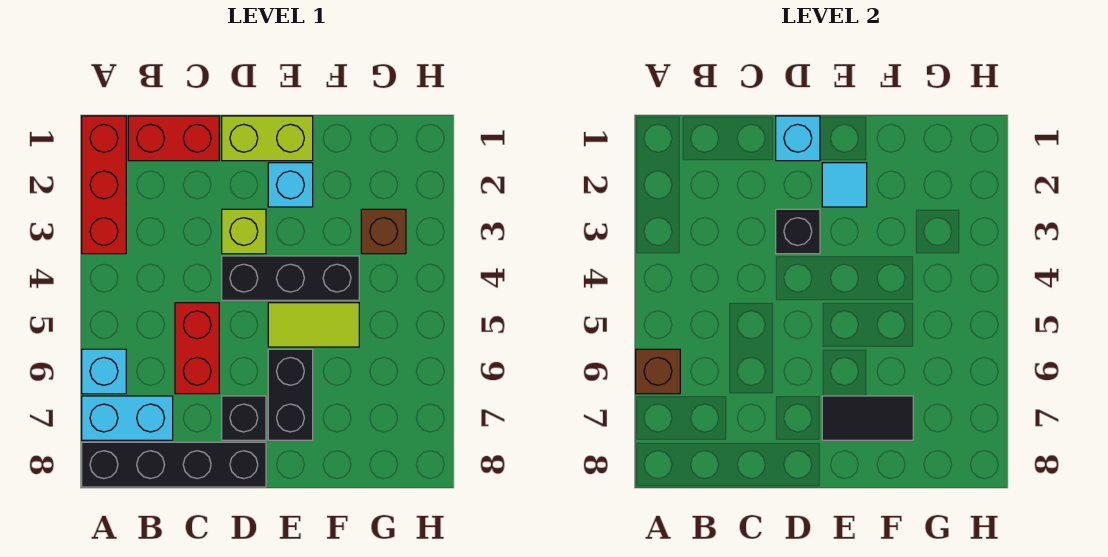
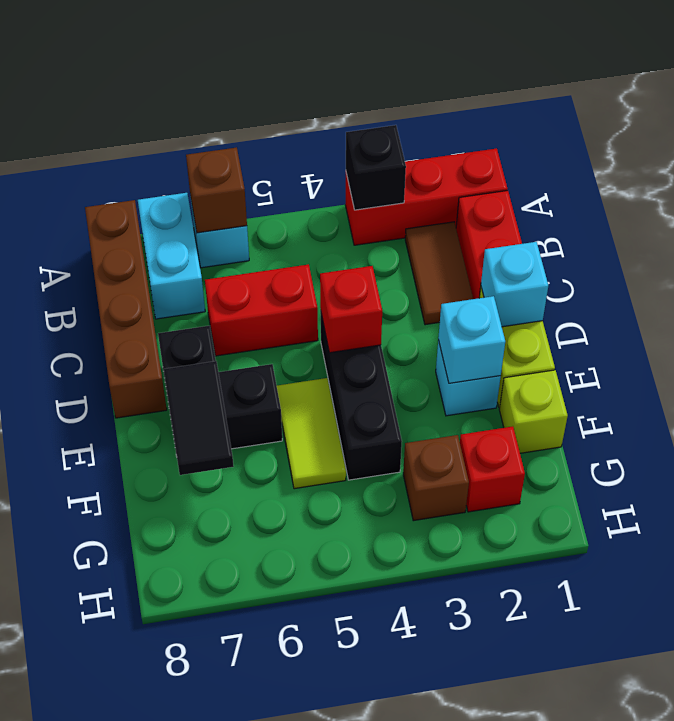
black brick A8:D8 level 1 -> brown brick A8:D8 level 1
none -> brown tile B2:C2 level 1
lime brick D3 level 1 -> lime brick F1 level 1
black brick D3 level 2 -> black brick A3 level 2
none -> red brick D4 level 2
cyan tile E2 level 2 -> cyan brick E2 level 2
none -> red brick G2 level 1

